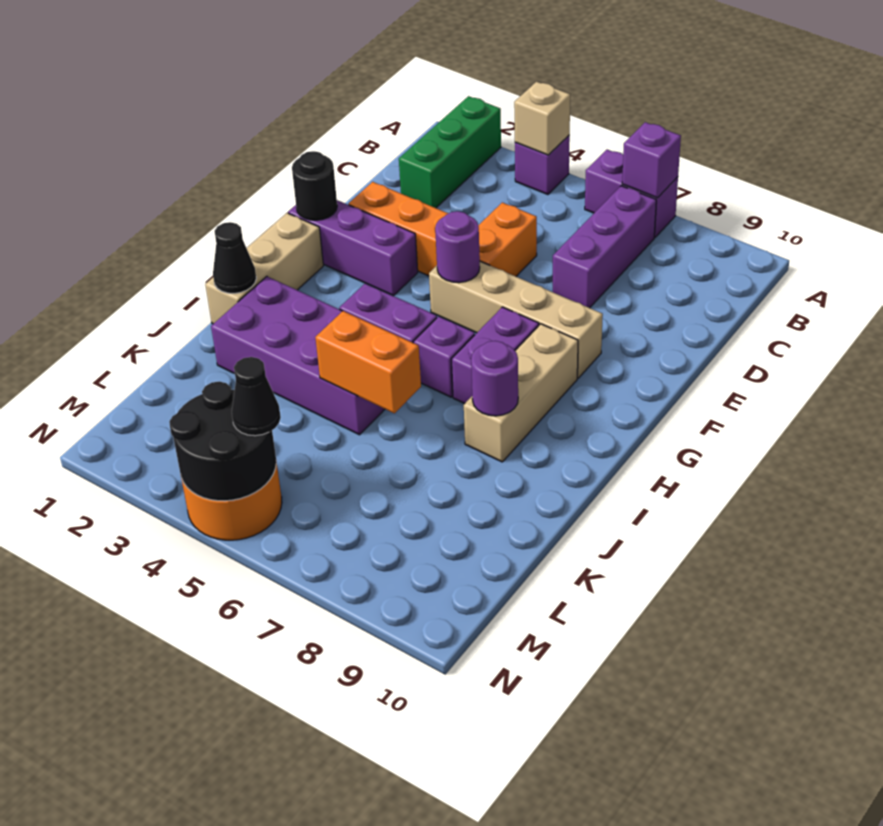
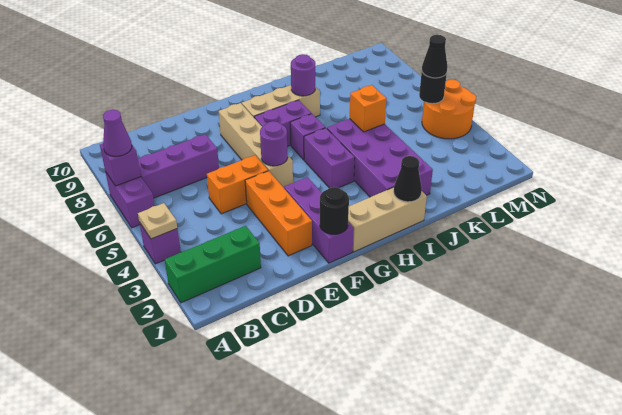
tan brick A4 level 2 -> tan plate A4 level 2
none -> purple cone A7 level 3
orange brick J5:J6 level 2 -> orange brick J5 level 2
black round brick M4:N5 level 2 -> black round brick M5 level 2

